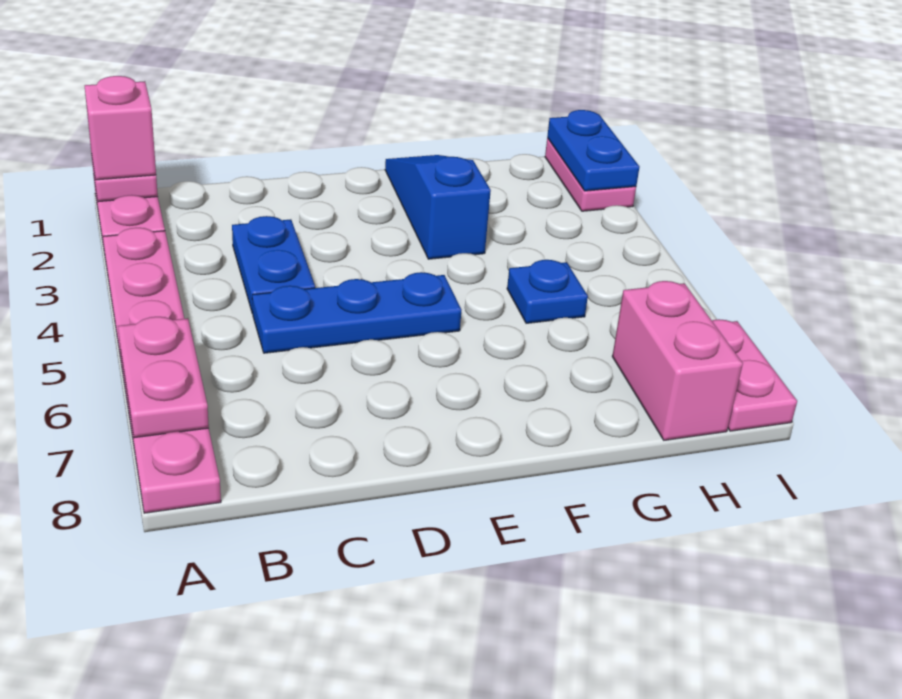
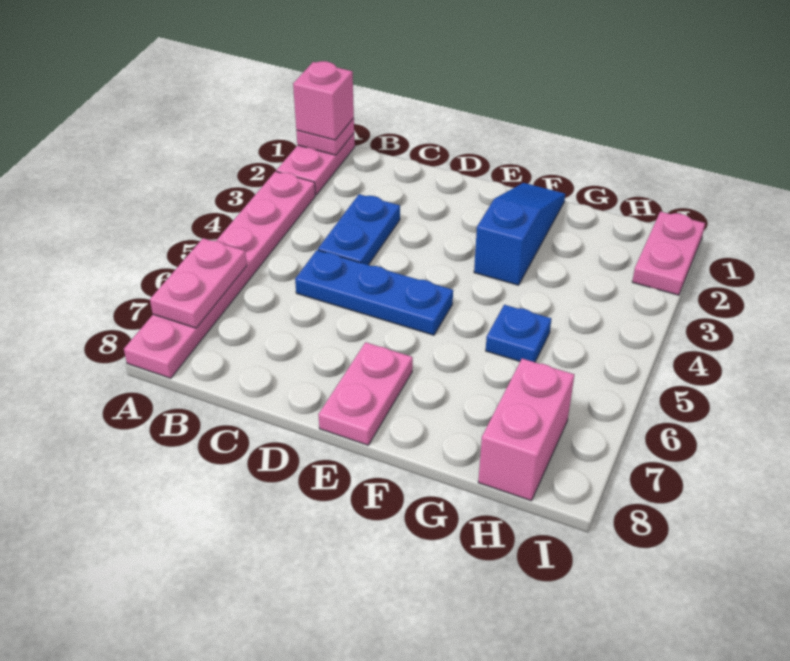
blue plate I1:I2 level 2 -> none
pink plate I7:I8 level 1 -> pink plate E7:E8 level 1

